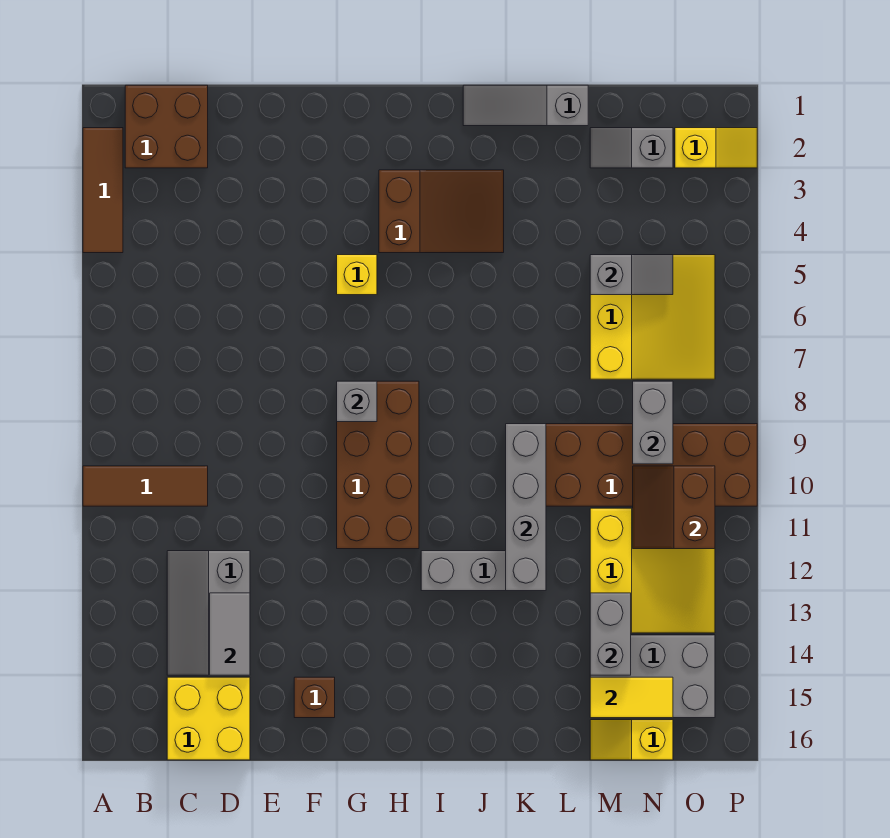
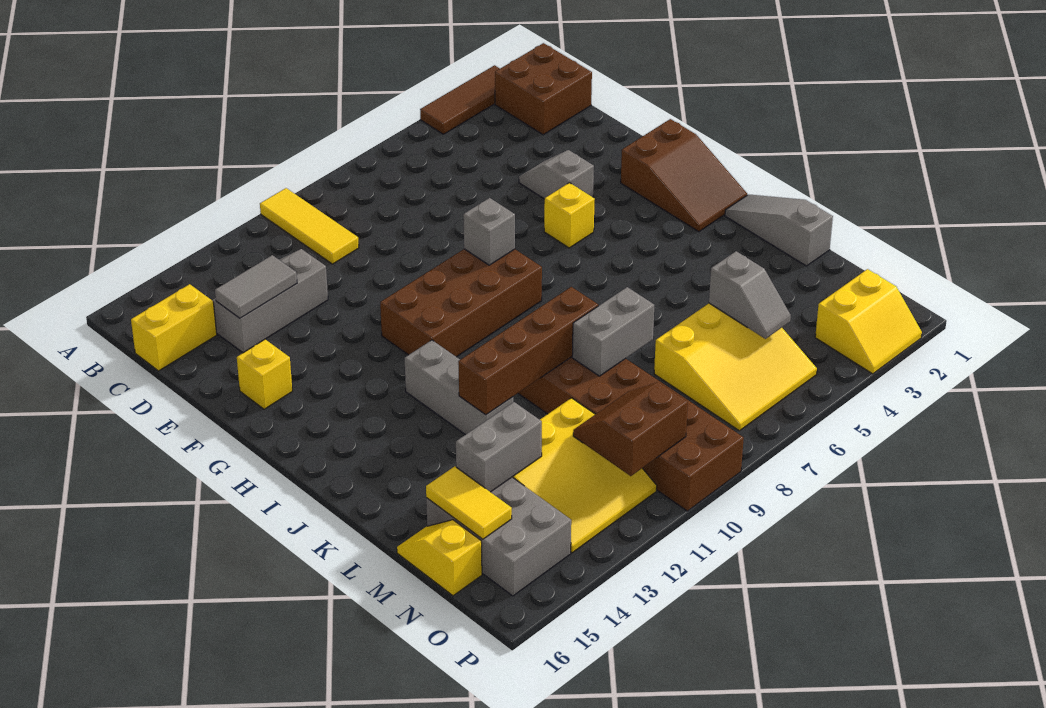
brown tile A10:C10 level 1 -> yellow tile A10:C10 level 1
yellow brick C15:D16 level 1 -> yellow brick C15:C16 level 1
brown brick F15 level 1 -> yellow brick F15 level 1
brown slope H3:J4 level 1 top H -> brown slope G1:I2 level 1 top G
grey brick K9:K12 level 2 -> brown brick K9:K12 level 2
grey slope M2:N2 level 1 top N -> grey slope E4:F4 level 1 top F
grey brick N8:N9 level 2 -> grey brick L8:L9 level 2
yellow slope O2:P2 level 1 top O -> yellow slope O2:P3 level 1 top O

